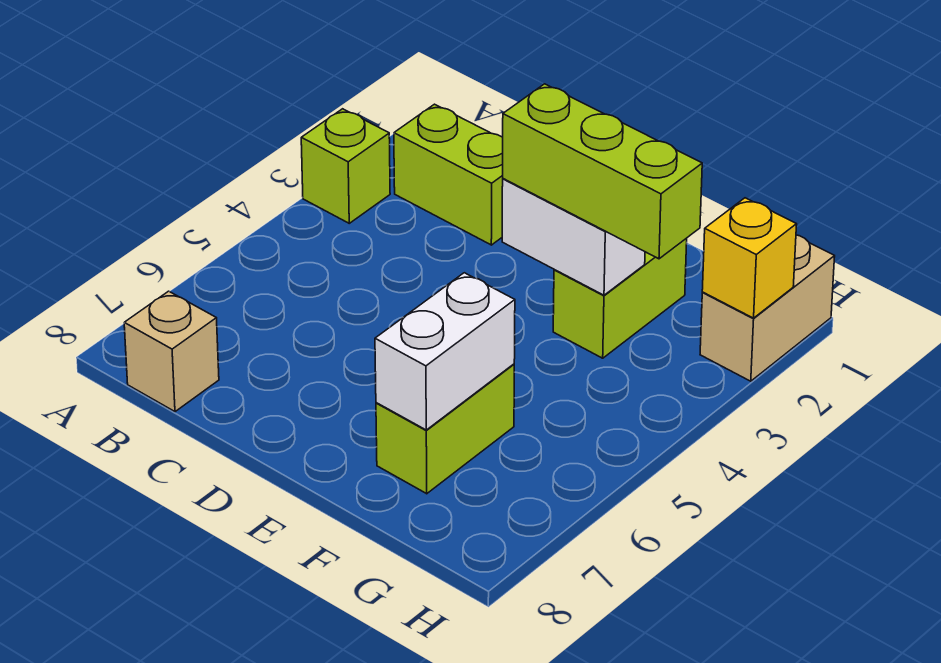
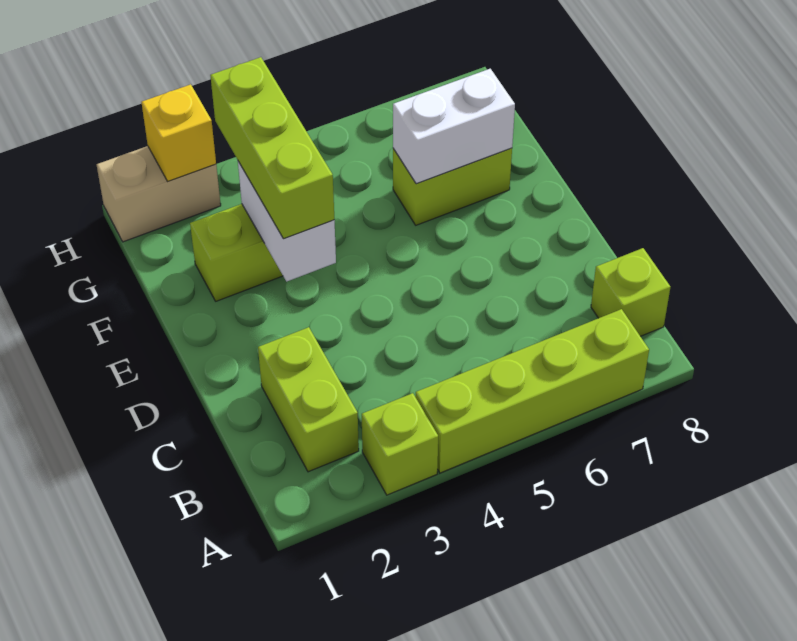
none -> lime brick A4:A7 level 1
tan brick B8 level 1 -> lime brick B8 level 1

